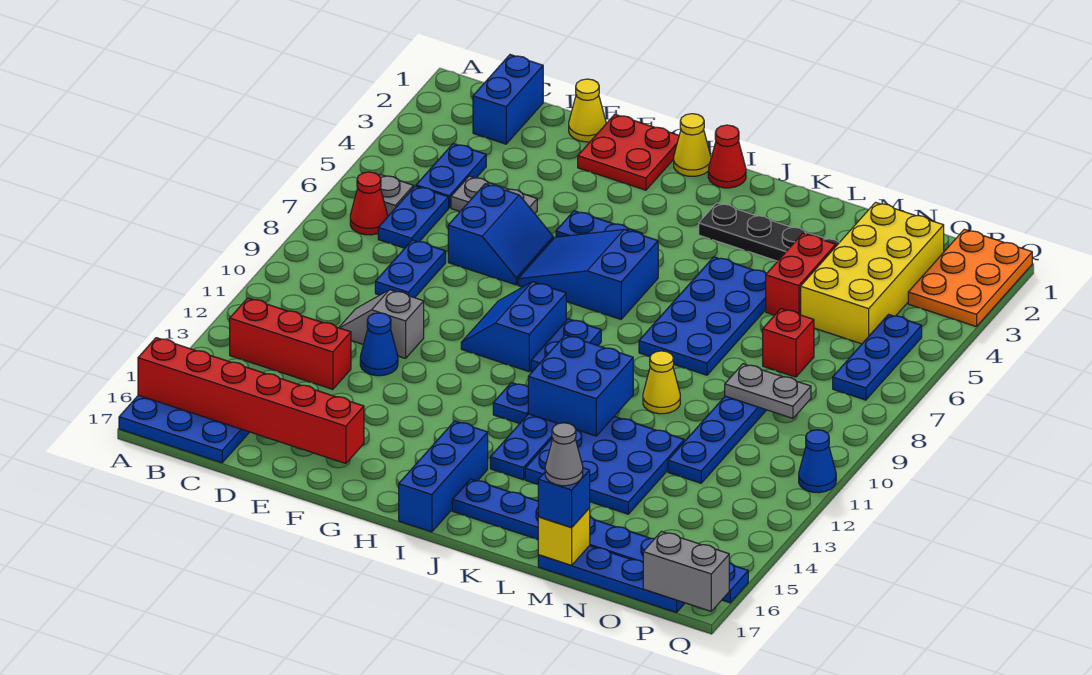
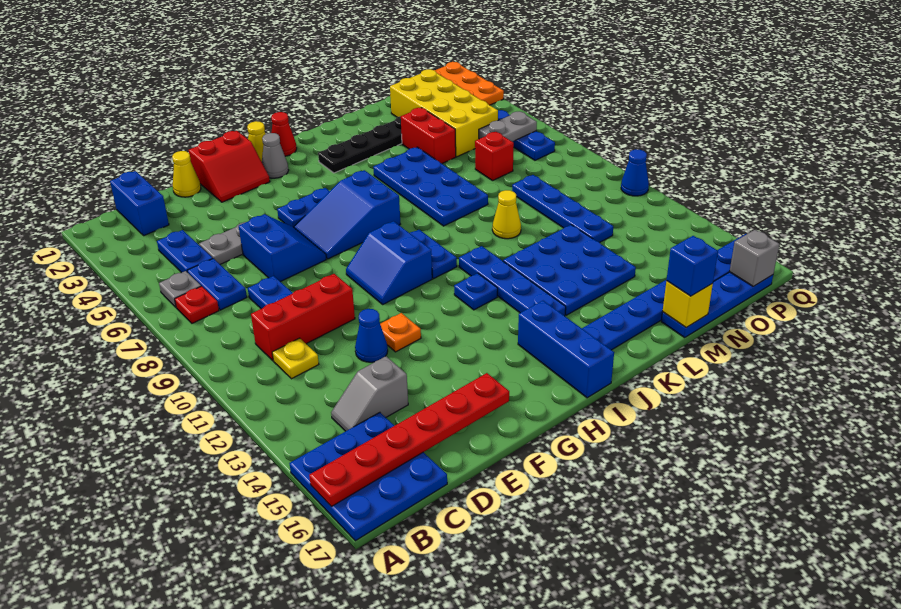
red brick A16:F16 level 2 -> red plate A16:F16 level 2
red cone B7 level 1 -> red plate B7 level 1
red brick B13:D13 level 1 -> red brick C10:E10 level 1
none -> yellow plate C11 level 1
grey slope D11:E11 level 1 top E -> grey slope C14:D14 level 1 top D
red plate F1:G2 level 1 -> red slope F1:G2 level 1 top 1
none -> orange plate F12 level 1
blue brick J11:K12 level 2 -> none
grey cone M17 level 4 -> grey cone H2 level 1
grey plate N9:O9 level 2 -> grey plate O6:P6 level 2
grey brick P17:Q17 level 2 -> grey brick P17 level 2

